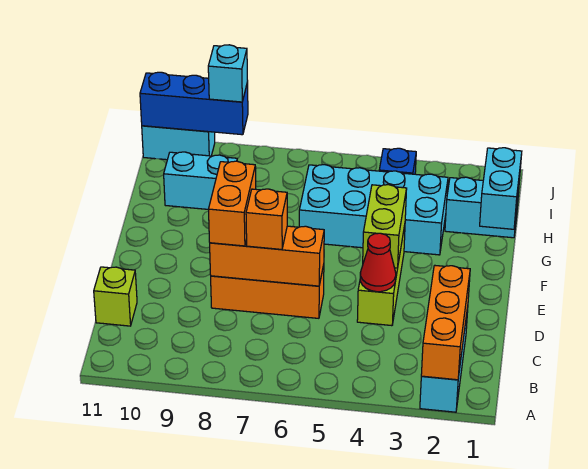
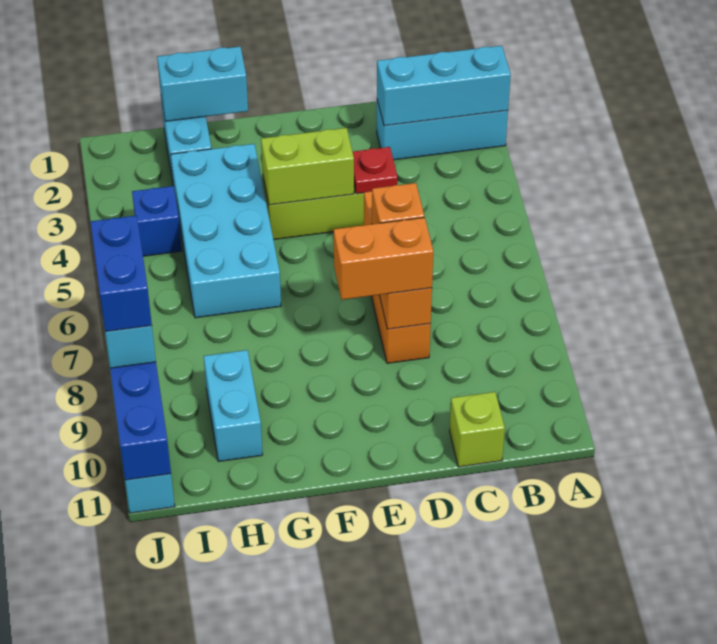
orange brick A2:C2 level 2 -> cyan brick A2:C2 level 2
red cone D4 level 2 -> red plate D4 level 2
none -> blue brick J8:J9 level 4

